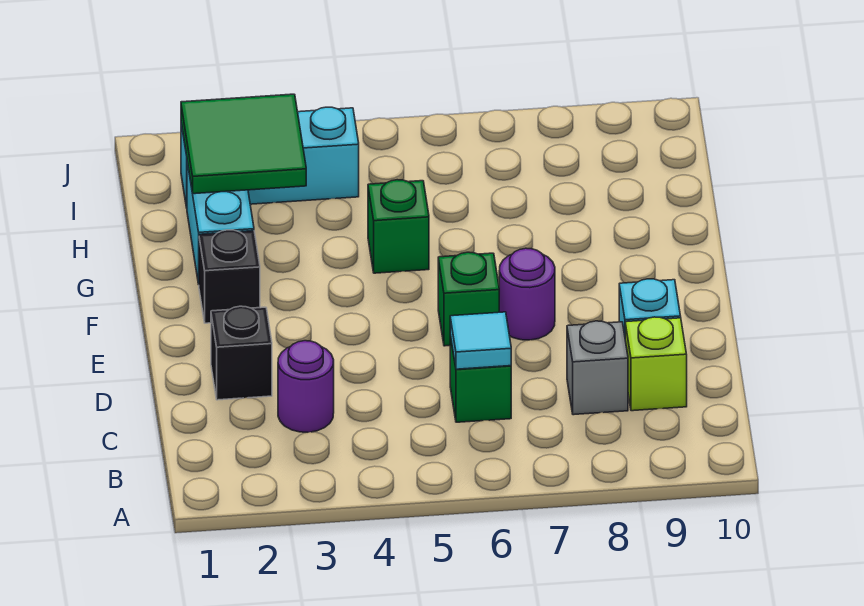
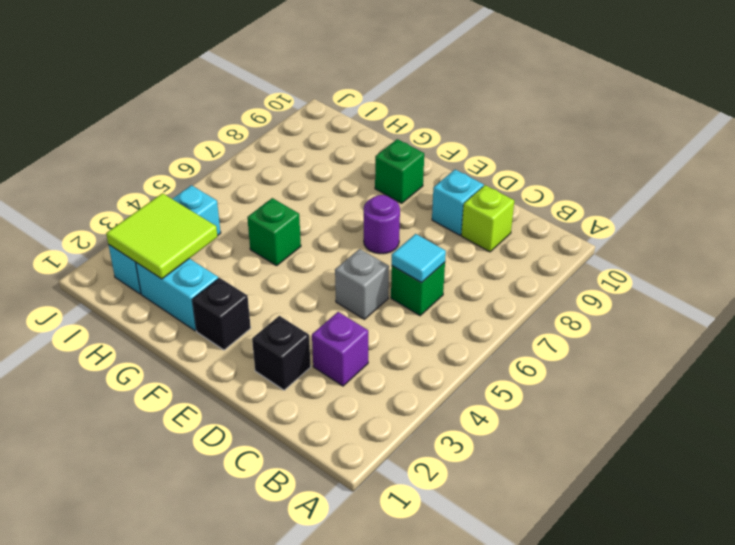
purple round brick C3 level 1 -> purple brick C3 level 1
grey brick C8 level 1 -> grey brick D5 level 1
green brick E6 level 1 -> green brick F9 level 1
green tile H2:I3 level 2 -> lime tile H2:I3 level 2

